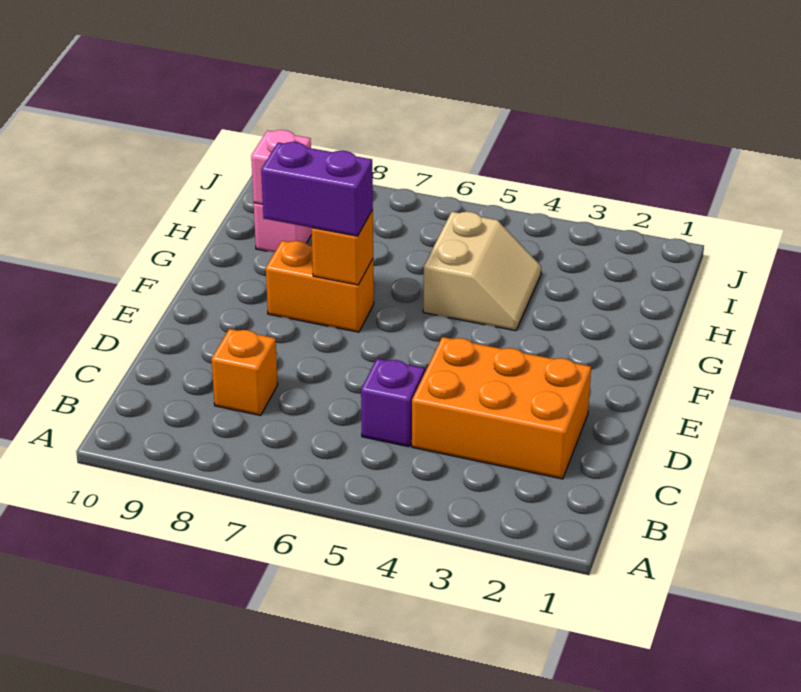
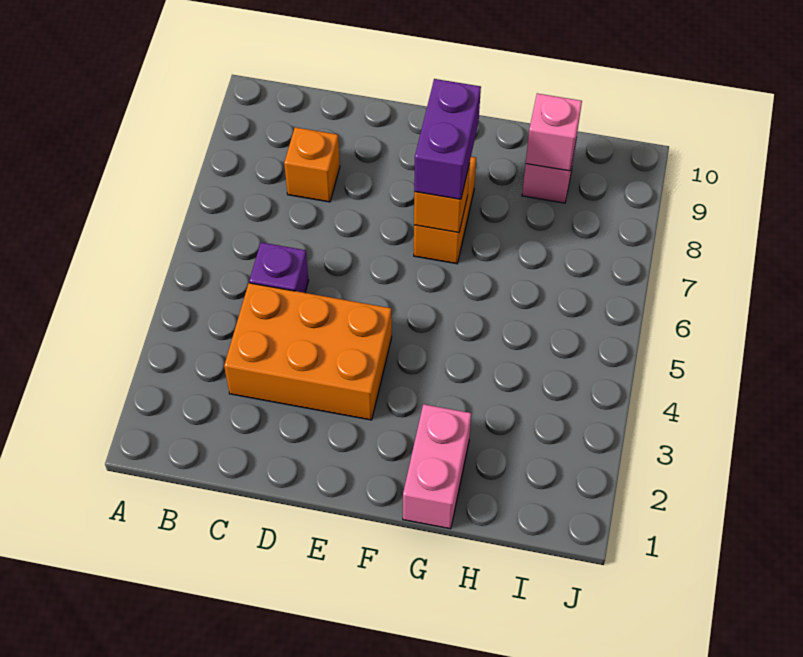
orange brick C2:D4 level 1 -> orange brick C3:E4 level 1
none -> pink brick G1:G2 level 1
tan slope G4:H5 level 1 top 5 -> none

